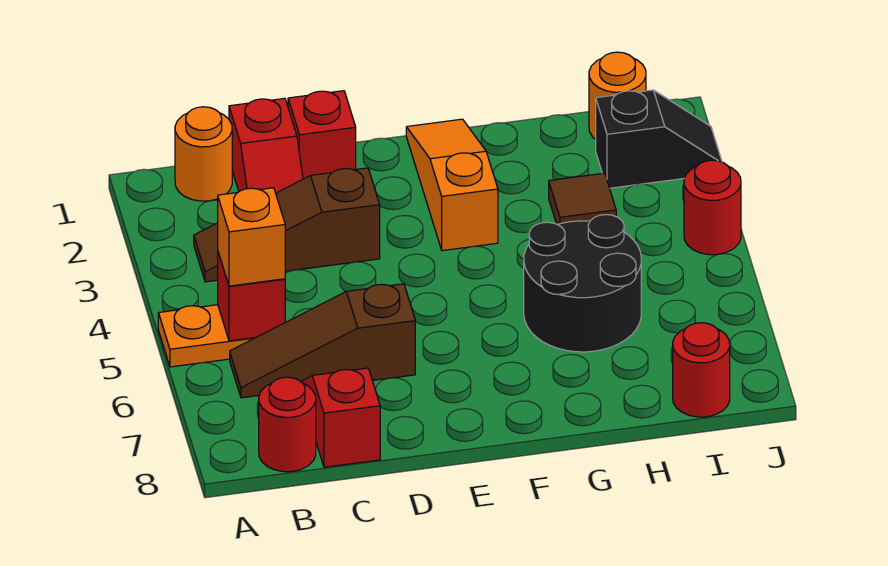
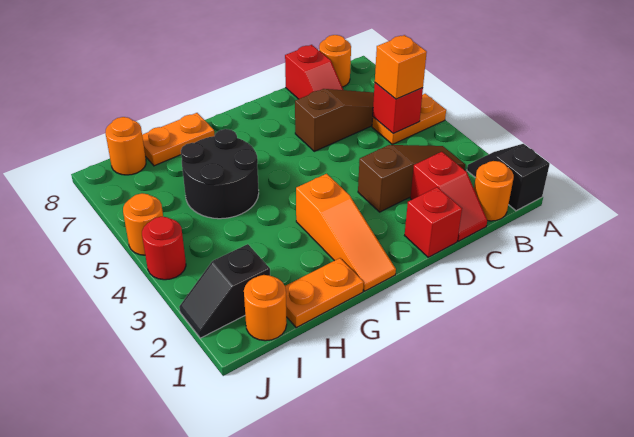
none -> black slope A1:A2 level 1 top 1
red round brick B8 level 1 -> orange round brick B8 level 1
red slope C1:C2 level 1 top 1 -> red slope C1:C2 level 1 top 2
none -> orange plate G1:H1 level 1
none -> orange plate G8:H8 level 1
brown tile H3 level 1 -> none
red round brick I8 level 1 -> orange round brick I8 level 1
none -> orange round brick J5 level 1

